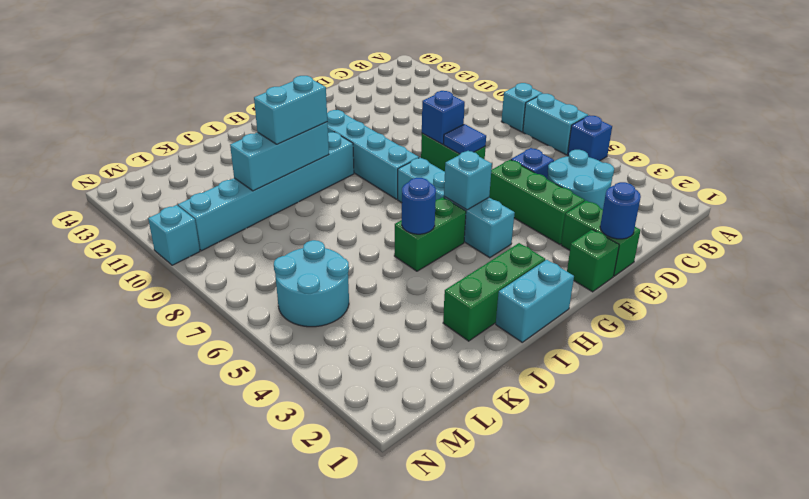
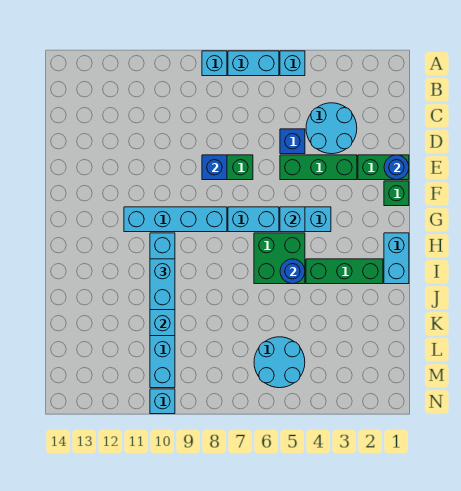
blue brick A5 level 1 -> cyan brick A5 level 1
blue tile E7 level 2 -> none
green brick H2:J2 level 1 -> green brick I2:I4 level 1
green brick H5:I5 level 1 -> green brick H5:I6 level 1

